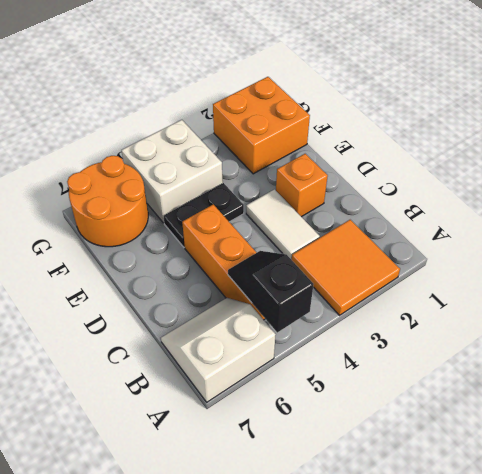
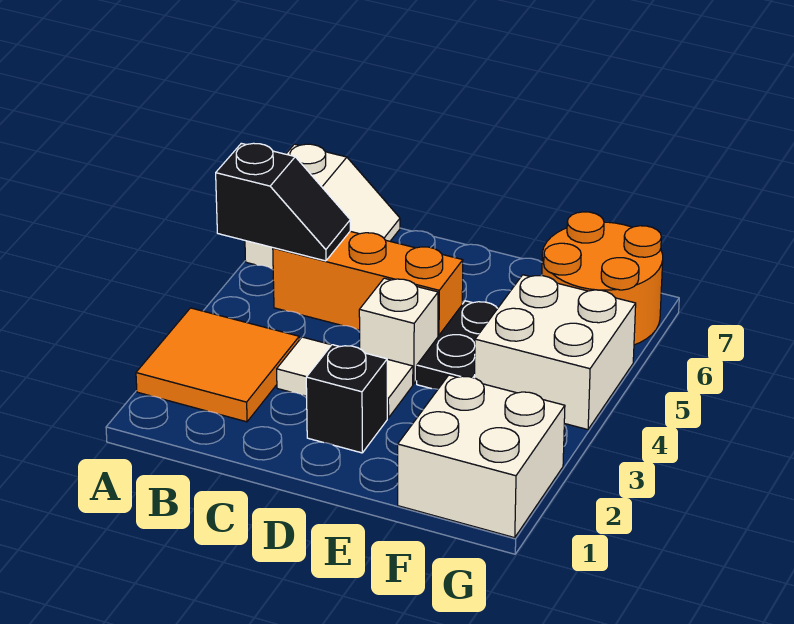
orange brick D2 level 1 -> black brick D2 level 1
none -> white brick D4 level 1
orange brick F1:G2 level 1 -> white brick F1:G2 level 1

